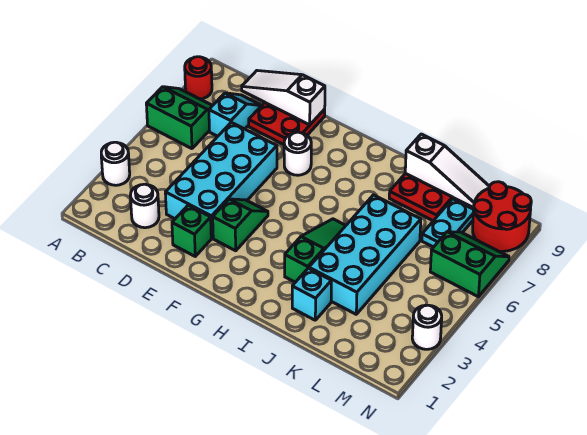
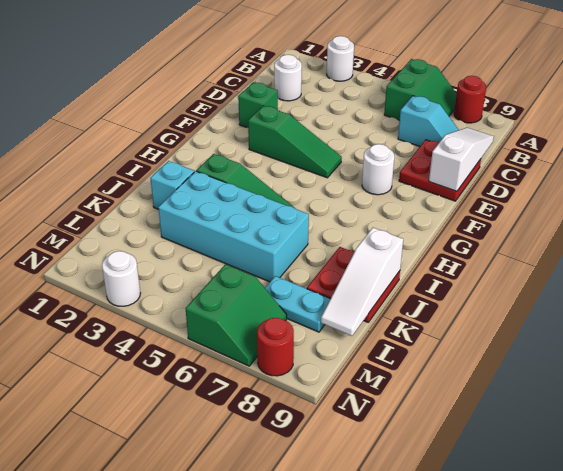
cyan brick D3:E6 level 1 -> none
green slope F3:F4 level 1 top 3 -> green slope F3:F5 level 1 top 3
red round brick M8:N9 level 1 -> red round brick N8 level 1

